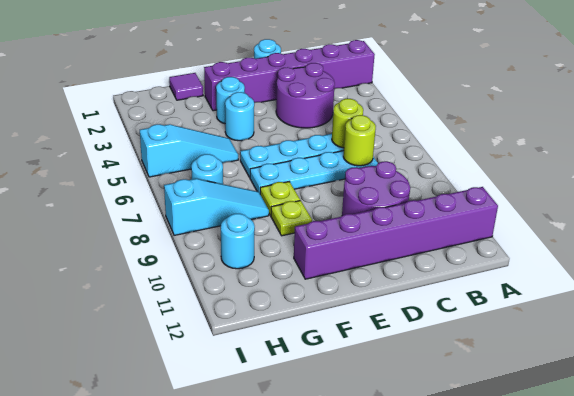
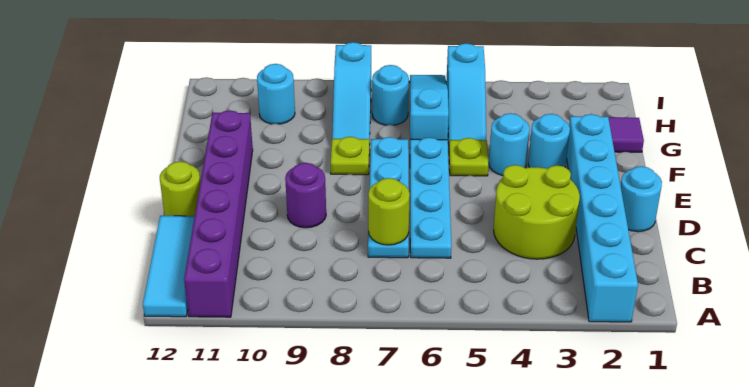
purple brick A2:F2 level 1 -> cyan brick A2:F2 level 1
none -> cyan tile A12:C12 level 1
purple round brick C3:D4 level 1 -> lime round brick C3:D4 level 1
lime round brick C6 level 2 -> lime round brick D12 level 1
purple round brick C9:D10 level 1 -> purple round brick D9 level 1
lime plate F9 level 1 -> lime plate F5 level 1
none -> cyan slope G6:I6 level 1 top G

